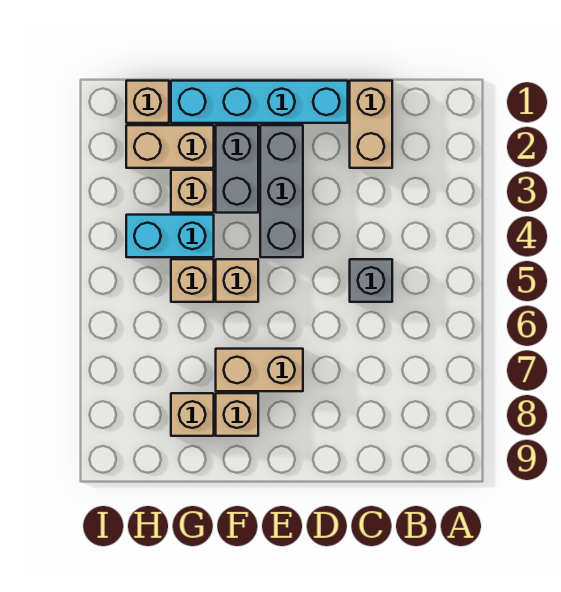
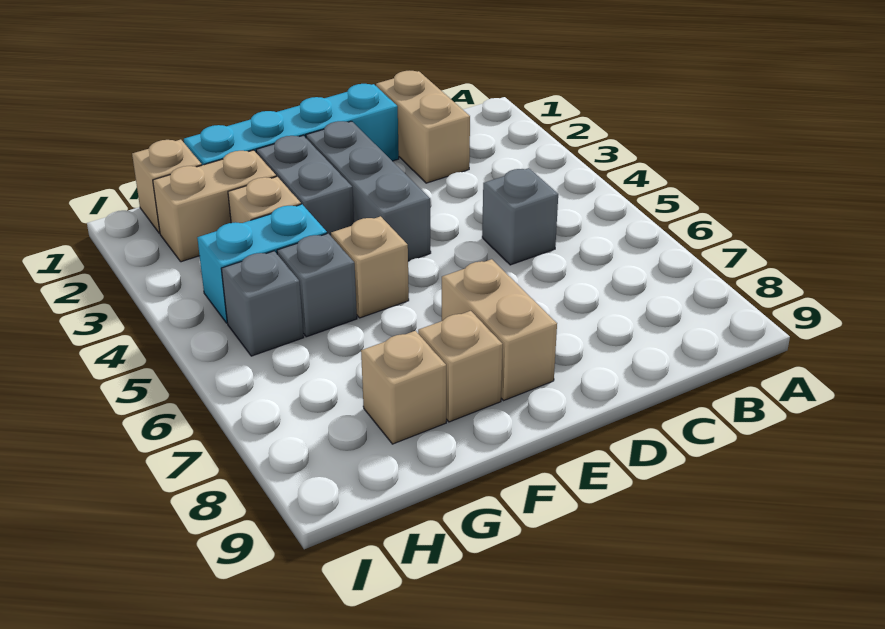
tan brick E7:F7 level 1 -> tan brick E7:E8 level 1
tan brick G5 level 1 -> grey brick G5 level 1
none -> grey brick H5 level 1

